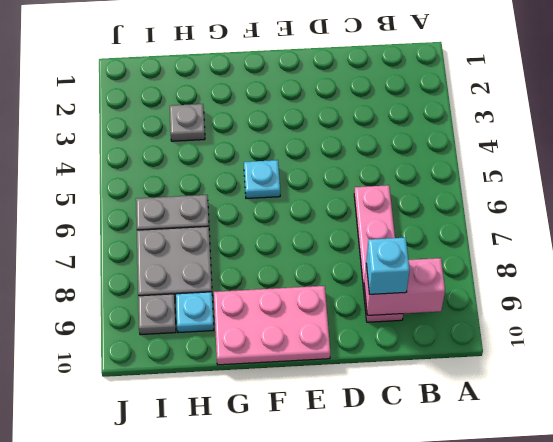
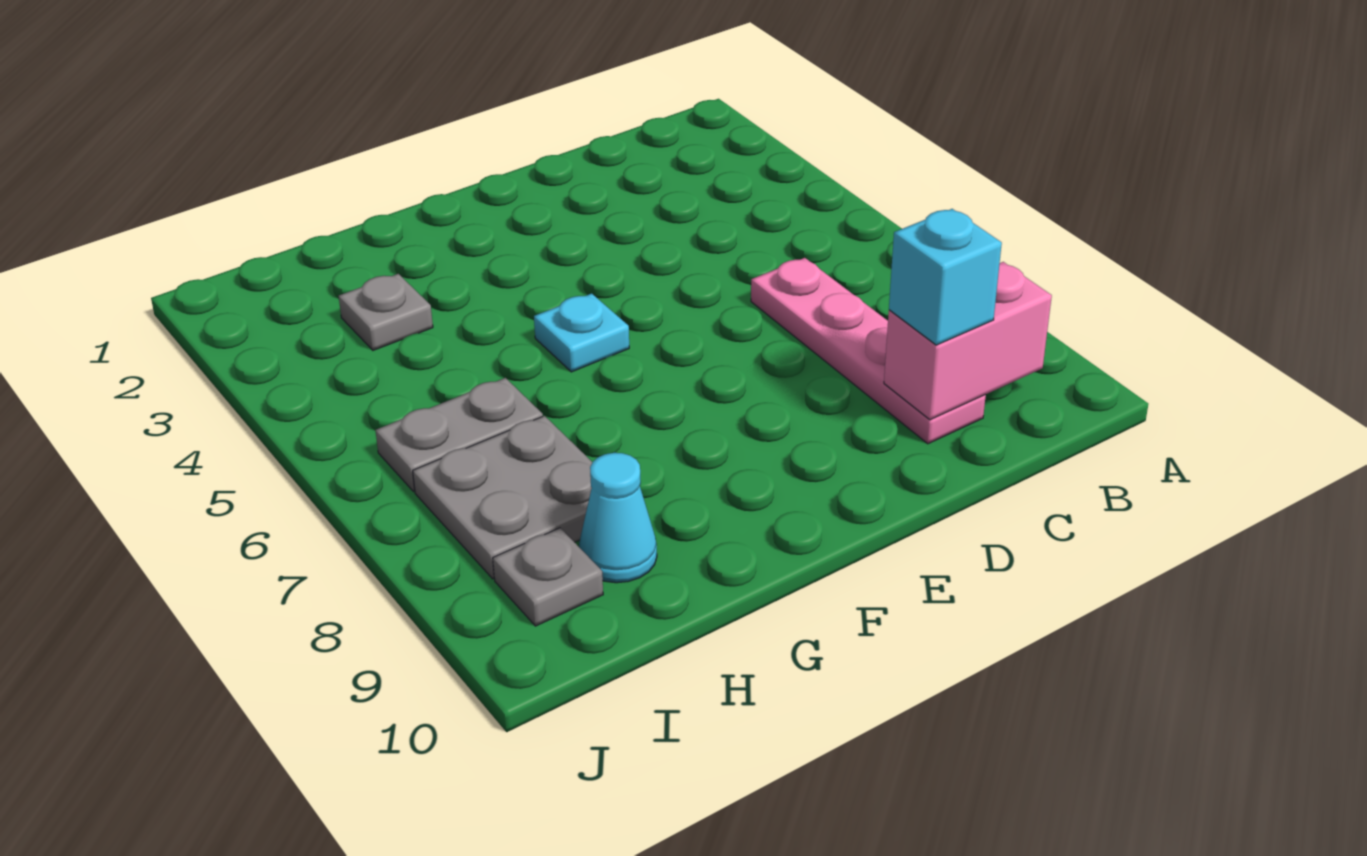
pink plate E9:G10 level 1 -> none
cyan plate H9 level 1 -> cyan cone H9 level 1

